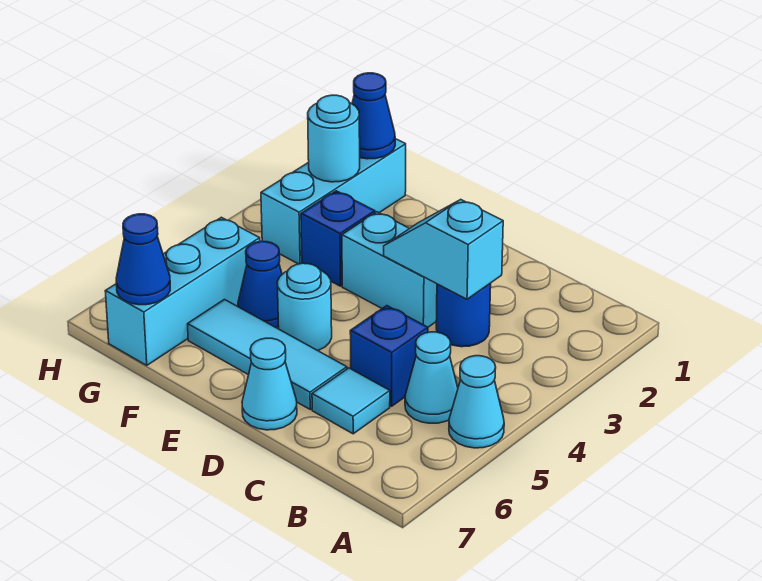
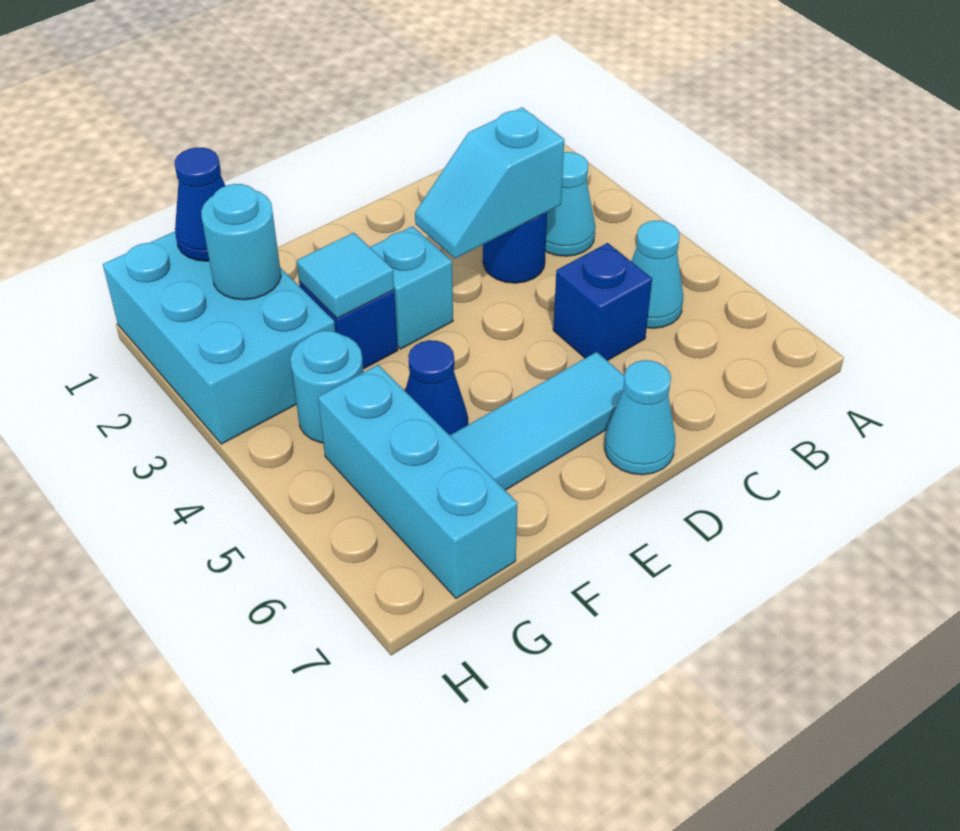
cyan cone A5 level 1 -> cyan cone B3 level 1
cyan tile C6 level 1 -> cyan tile F3 level 2
cyan brick D3:E3 level 1 -> cyan brick E3 level 1
cyan round brick E5 level 1 -> cyan round brick G4 level 1
cyan brick G1:G3 level 1 -> cyan brick G1:H3 level 1
blue cone G7 level 2 -> none

